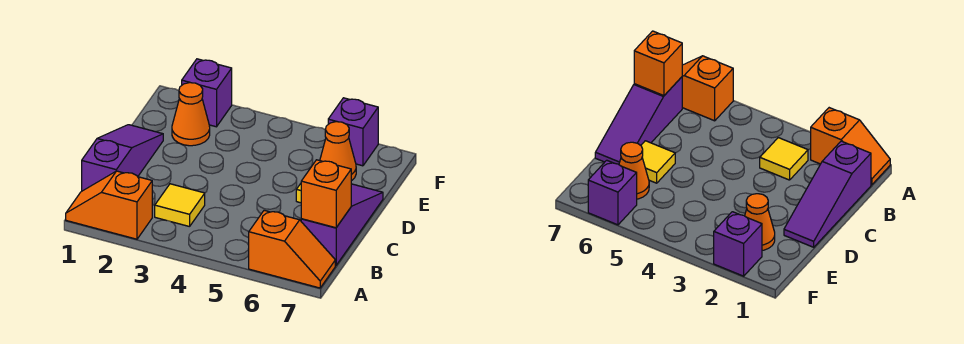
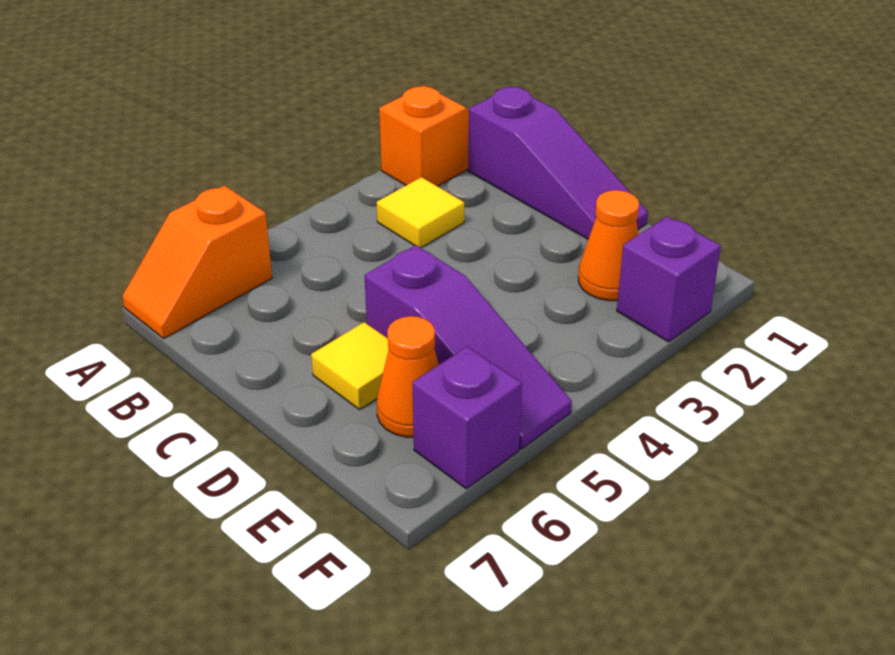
purple slope B7:D7 level 1 top B -> purple slope D5:F5 level 1 top D
orange brick B7 level 2 -> none

